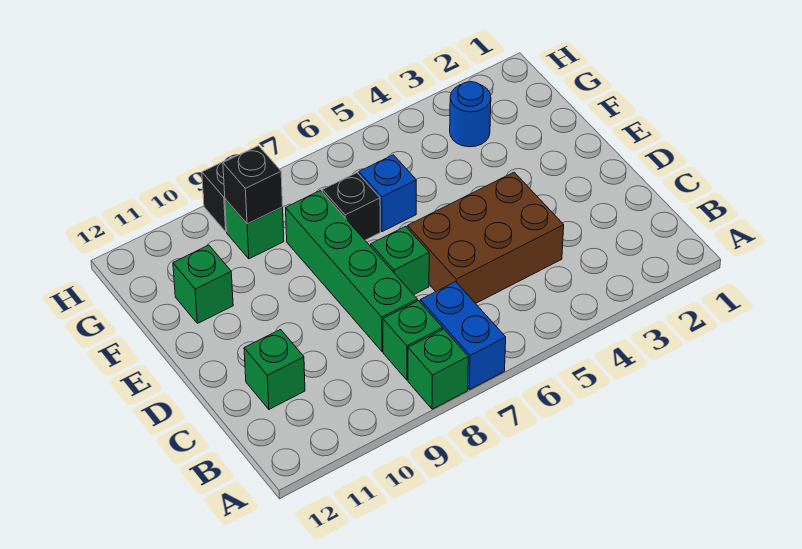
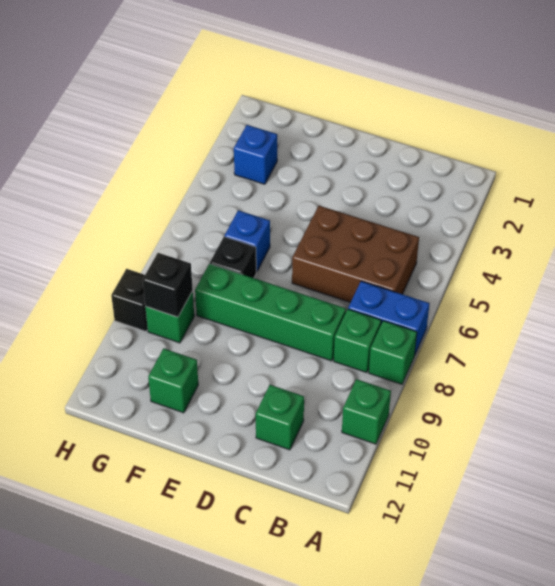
brown brick C4:D6 level 1 -> brown brick B5:D6 level 1
green brick D7 level 1 -> green brick A10 level 1
blue round brick G3 level 1 -> blue brick G3 level 1

